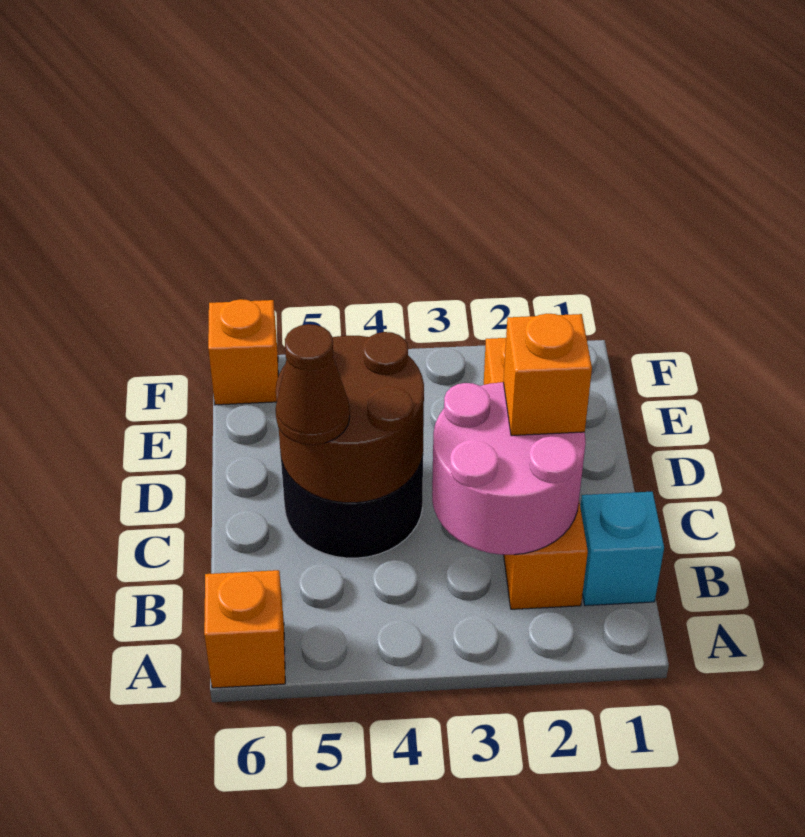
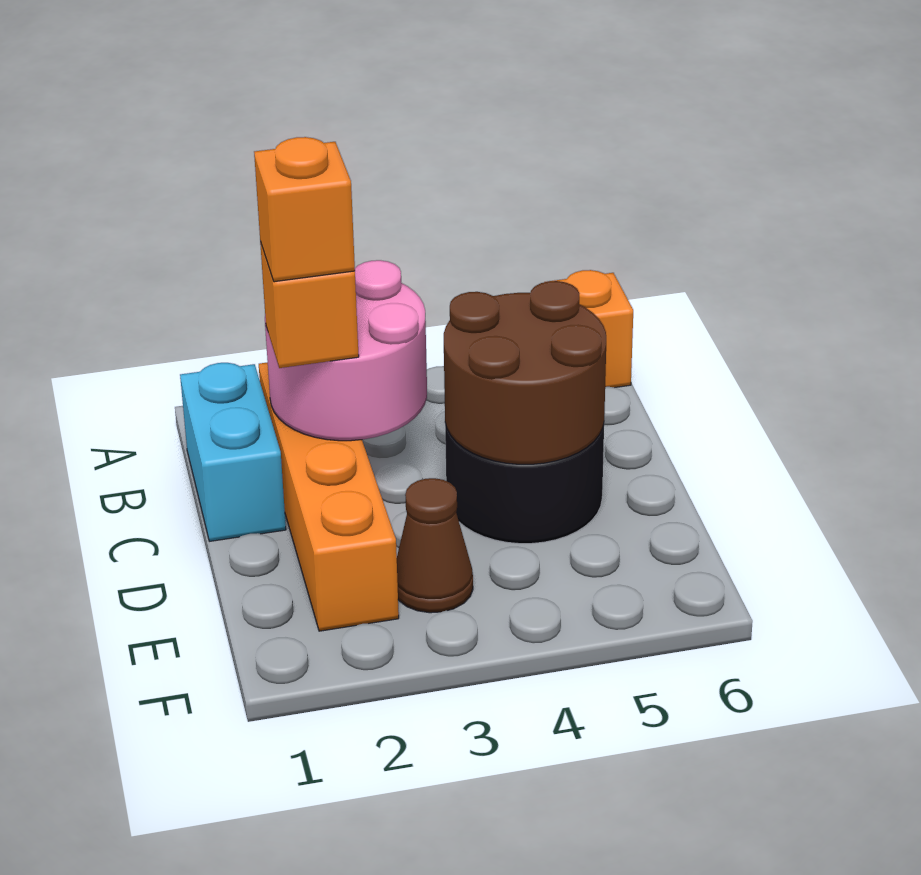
cyan brick B1 level 1 -> cyan brick B1:C1 level 1
brown cone C5 level 3 -> brown cone E3 level 1
orange brick F6 level 1 -> orange brick C2 level 4

